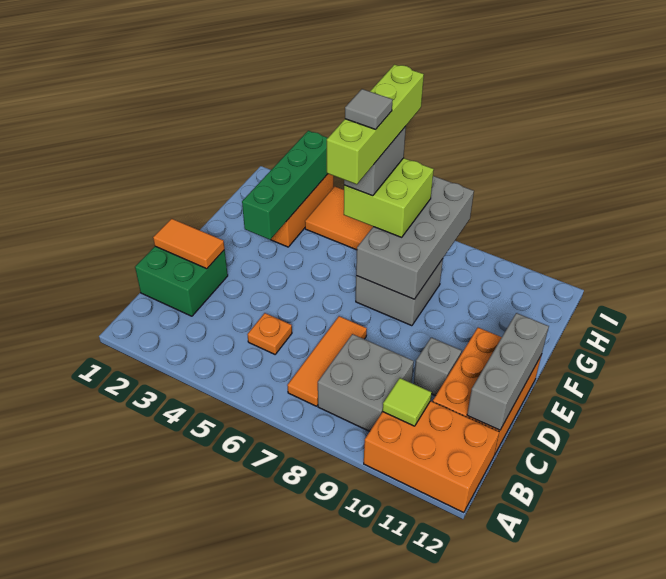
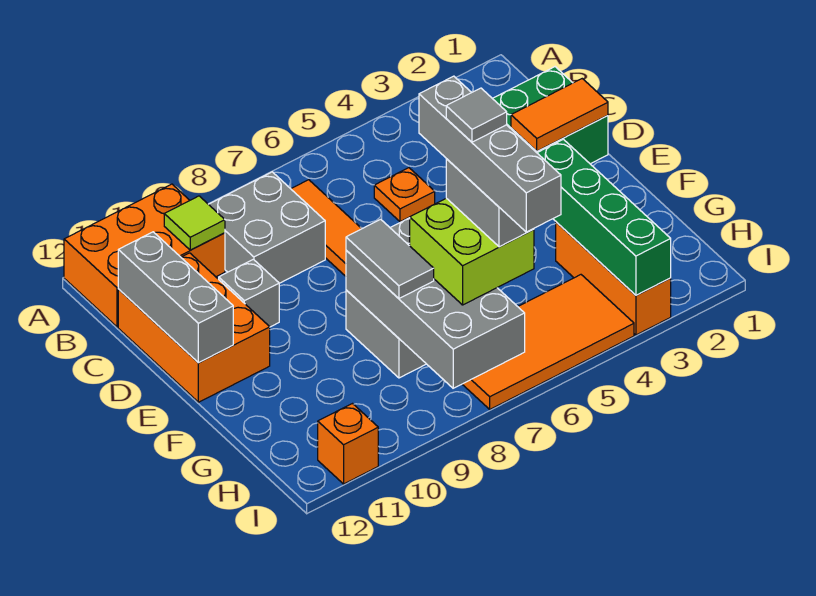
lime brick F6:I6 level 5 -> grey brick F6:I6 level 5
none -> grey tile F8:G8 level 3
none -> orange brick I11 level 1

